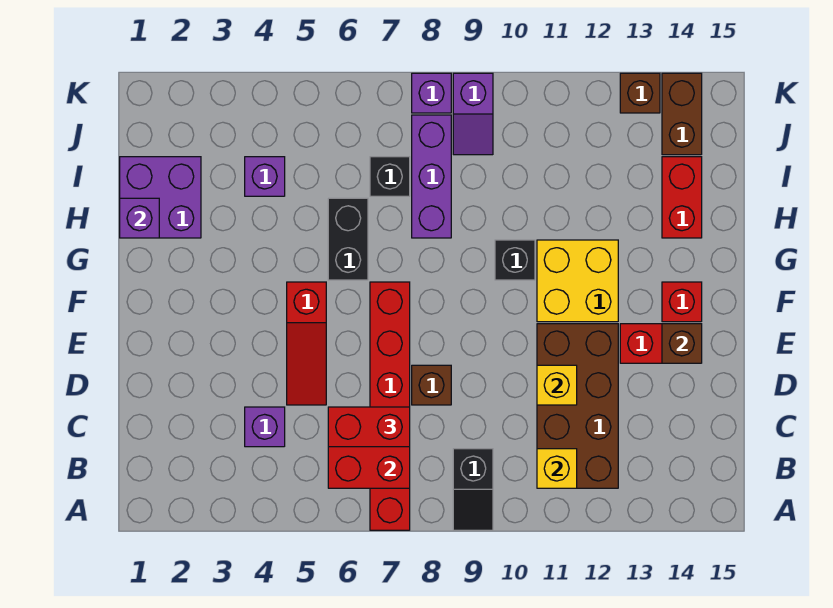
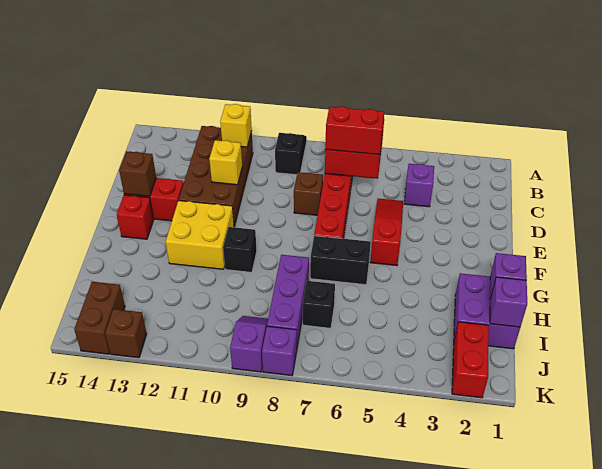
black brick G6:H6 level 1 -> black brick G6:G7 level 1
red brick H14:I14 level 1 -> red brick J2:K2 level 1
purple brick I4 level 1 -> purple brick I1 level 2

